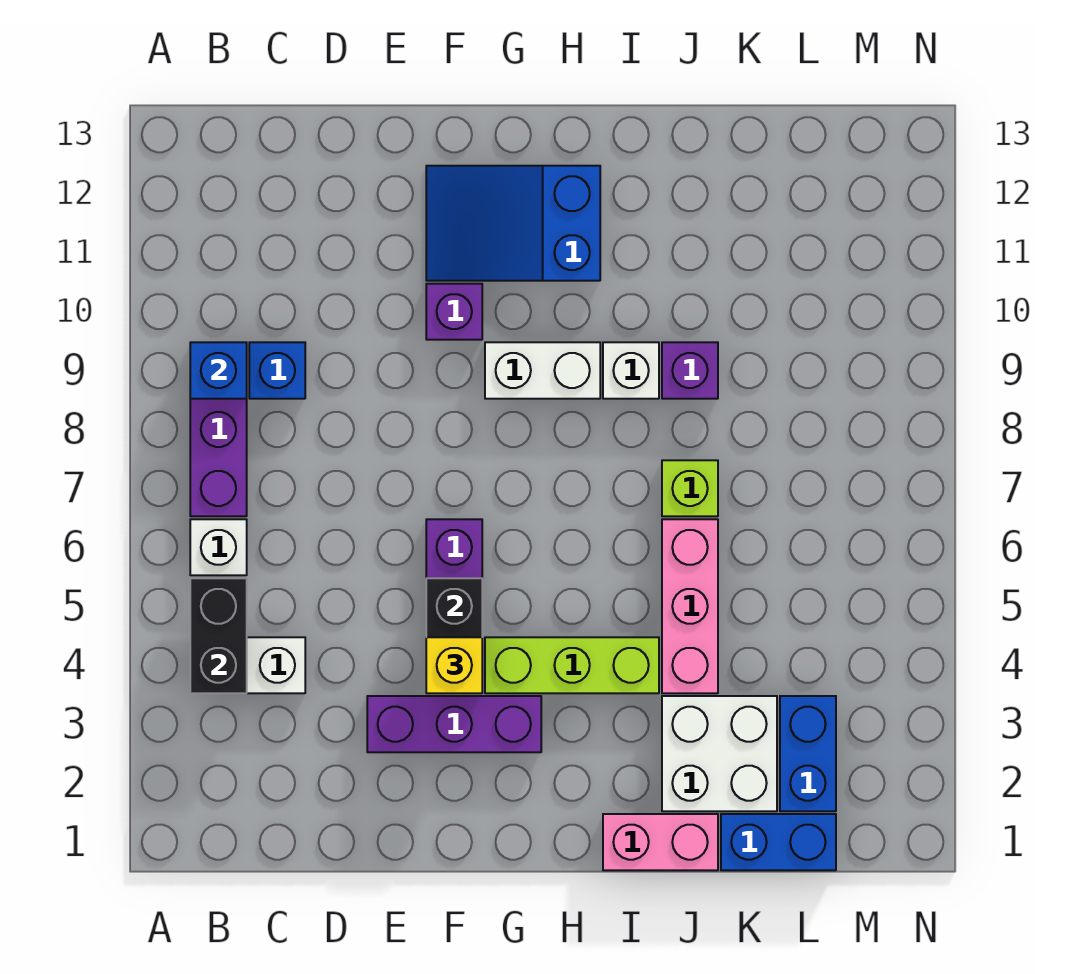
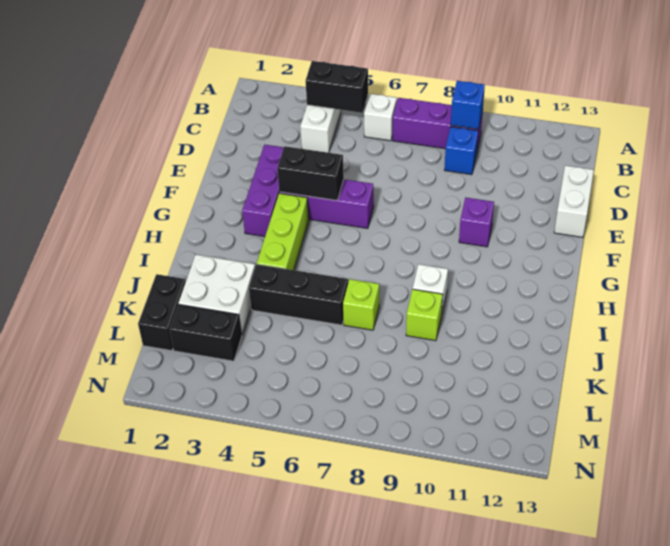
yellow brick F4 level 3 -> none
blue slope F11:H12 level 1 top H -> none
white brick G9:H9 level 1 -> white brick D13:E13 level 1
pink brick I1:J1 level 1 -> none
pink brick J4:J6 level 1 -> black brick J4:J6 level 1
purple brick J9 level 1 -> lime brick J9 level 1
blue brick K1:L1 level 1 -> black brick K1:L1 level 1
blue brick L2:L3 level 1 -> black brick L2:L3 level 1

